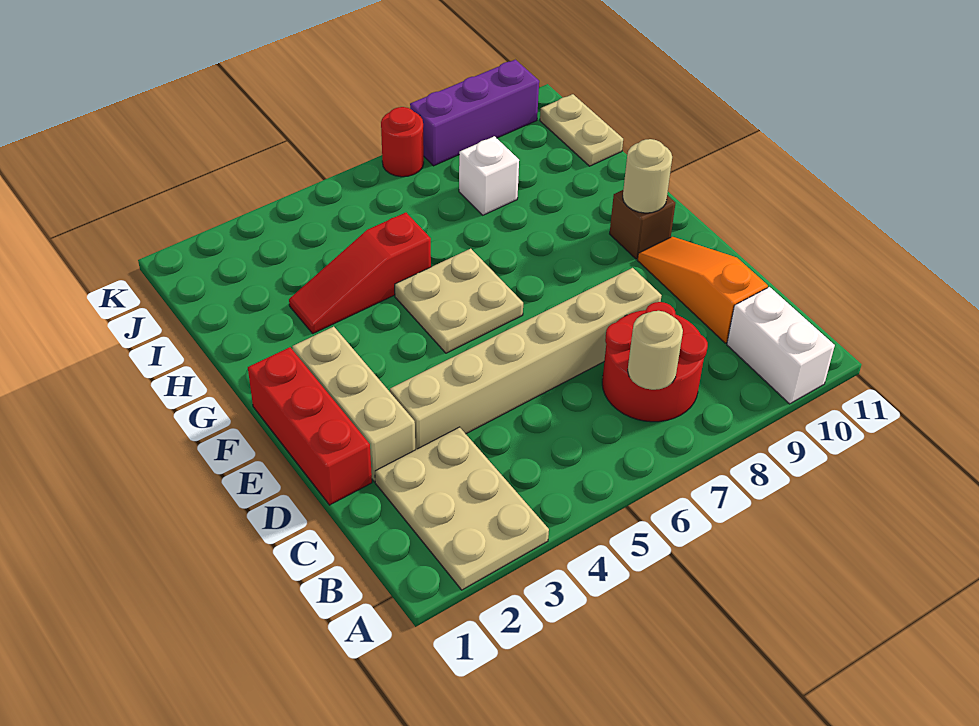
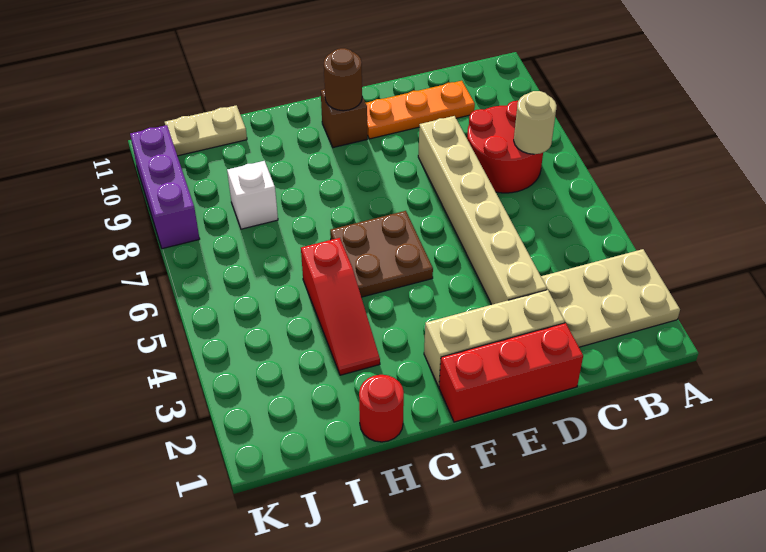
white brick A10:B10 level 1 -> none
orange slope C10:E10 level 1 top C -> orange plate C10:E10 level 1
tan plate F5:G6 level 1 -> brown plate F5:G6 level 1
tan round brick F10 level 2 -> brown round brick F10 level 2
red round brick K7 level 1 -> red round brick H1 level 1

